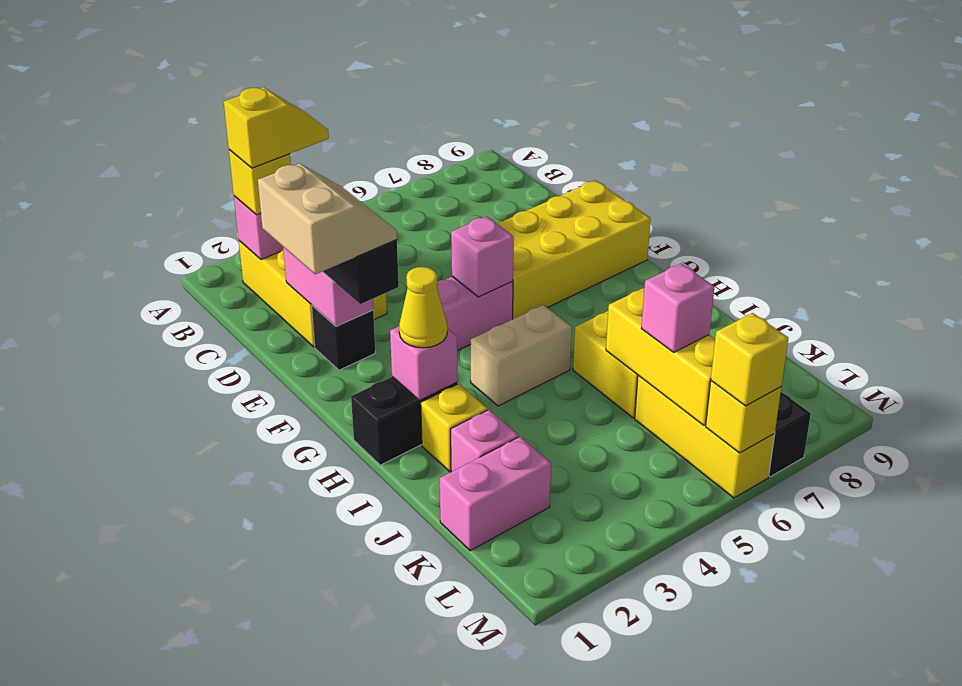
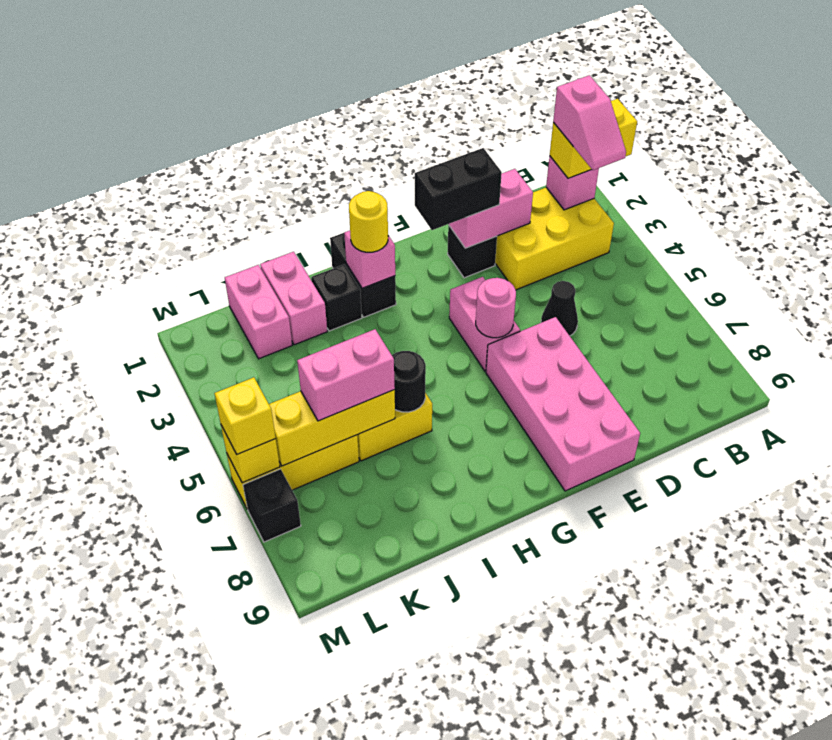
yellow brick B2 level 3 -> yellow brick A2:B2 level 3
yellow slope B2:B3 level 4 top 2 -> pink slope B2:B3 level 4 top 2
none -> black cone D5 level 1
tan slope E1:F2 level 4 top 1 -> none
yellow brick E6:F9 level 1 -> pink brick E6:F9 level 1
pink brick F5 level 2 -> pink round brick F5 level 2
yellow cone H2 level 3 -> yellow round brick H2 level 3
tan brick H4:H5 level 1 -> none
yellow brick I2 level 1 -> black brick I2 level 1
none -> black round brick I6 level 2
pink brick J2 level 1 -> pink brick J1:J2 level 1
pink brick K6 level 3 -> pink brick J6:K6 level 3

